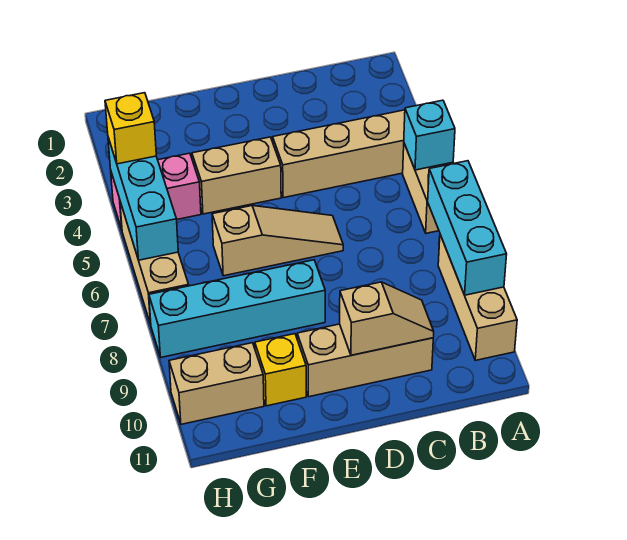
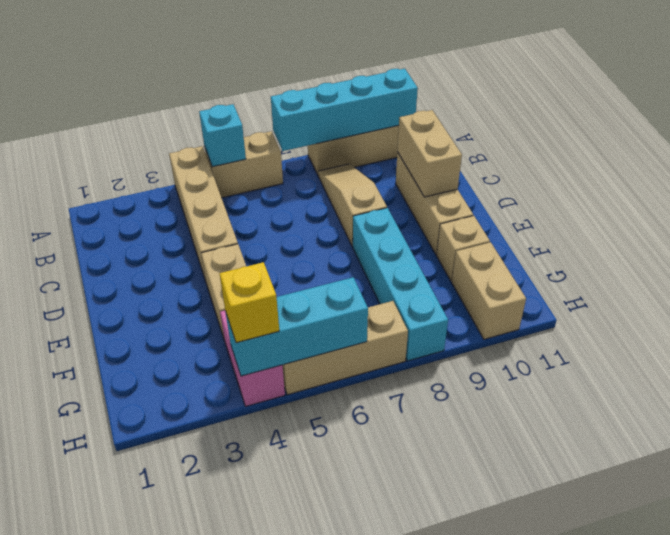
cyan brick A7:A9 level 2 -> cyan brick A7:A10 level 2
tan slope C10:D10 level 2 top D -> tan brick C10:D10 level 2
tan slope D6:F6 level 1 top F -> tan slope B8:D8 level 1 top D
yellow brick F10 level 1 -> tan brick F10 level 1

